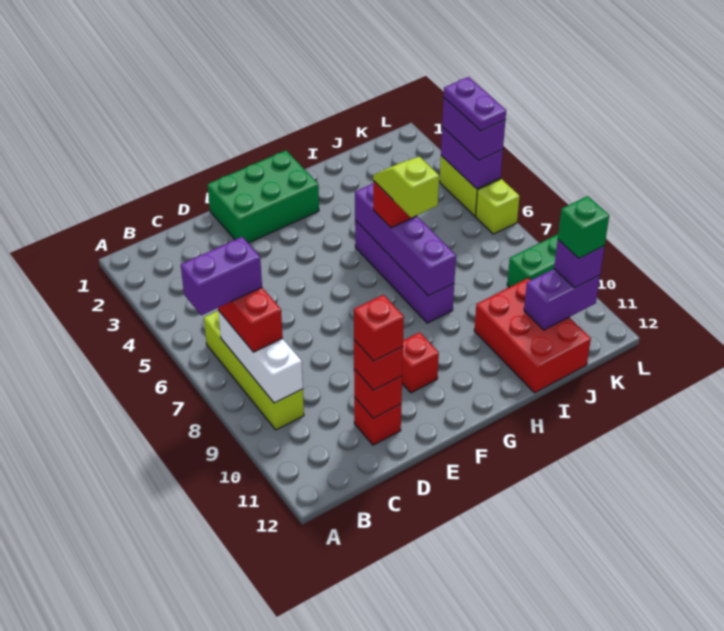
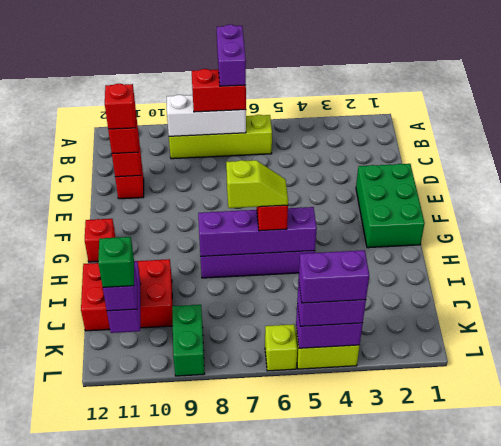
red brick F10 level 1 -> red brick G12 level 1
purple plate L4:L5 level 4 -> purple brick L4:L5 level 4

